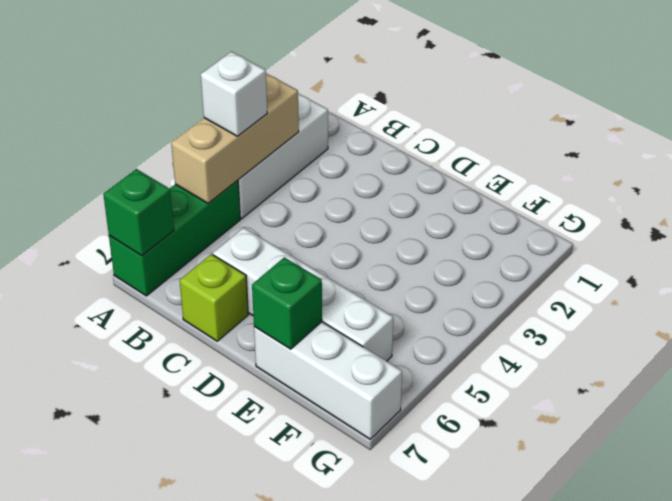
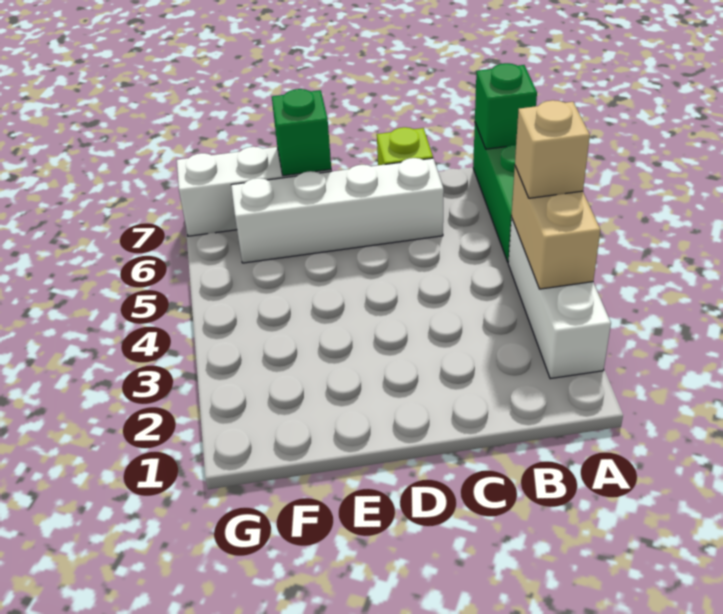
tan brick A3:A5 level 2 -> tan brick A3:A4 level 2
white brick A4 level 3 -> tan brick A4 level 3

